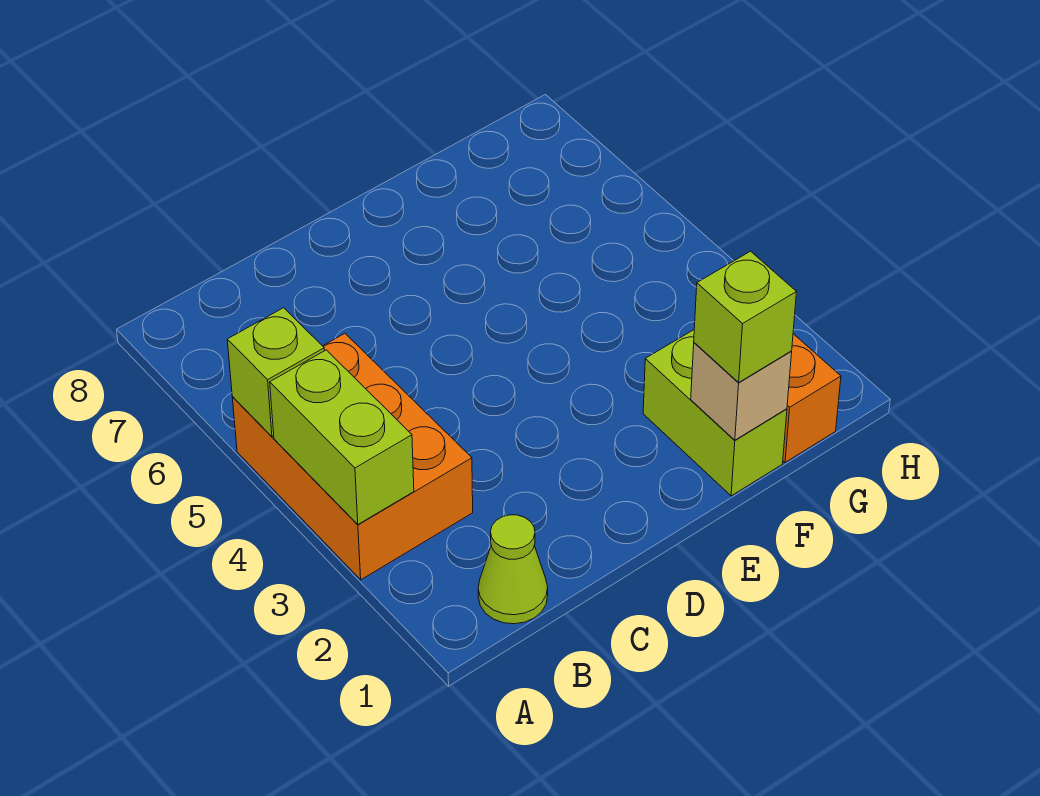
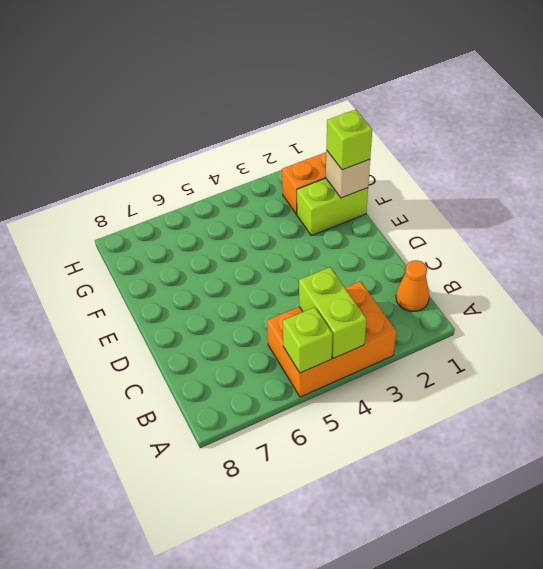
lime brick A3:A4 level 2 -> lime brick A4:B4 level 2
lime cone B1 level 1 -> orange cone B1 level 1

